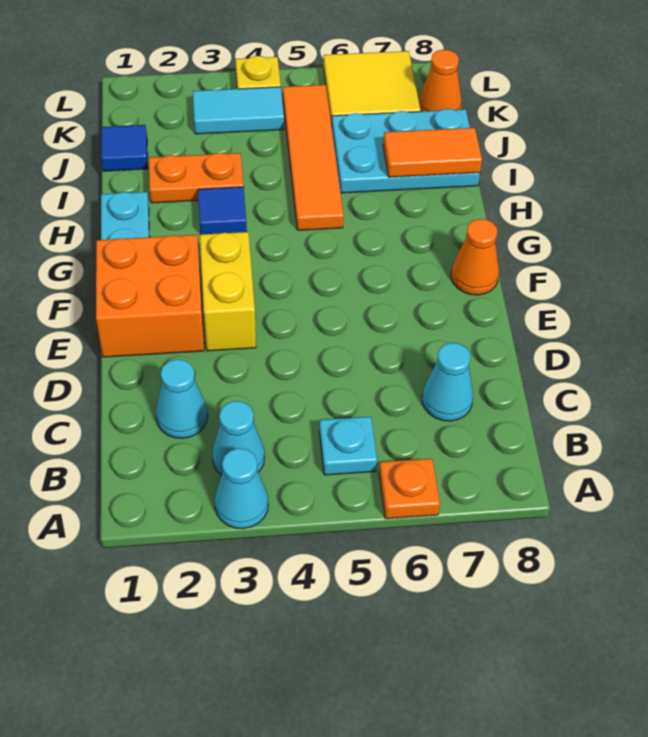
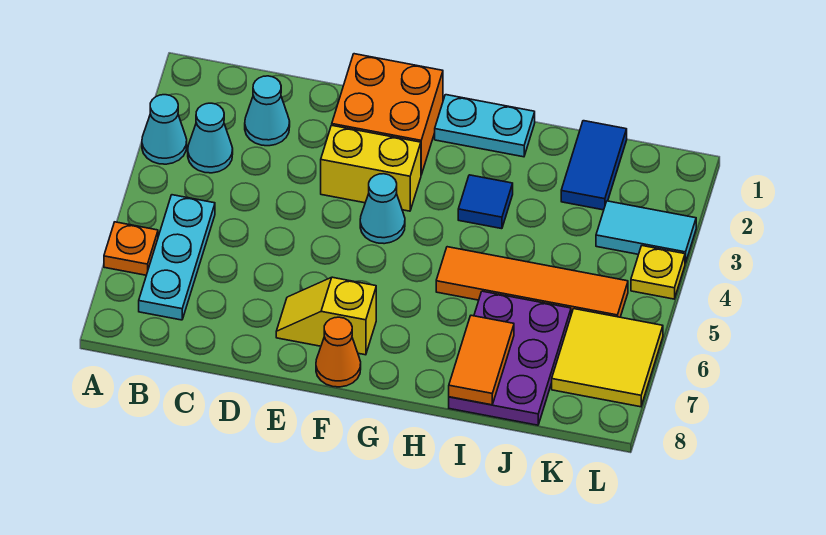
cyan plate B5 level 1 -> cyan plate B5:B7 level 1
cyan cone C7 level 1 -> cyan cone F4 level 1
none -> yellow slope E7:F7 level 1 top F
orange plate I2:I3 level 1 -> none
cyan plate I6:J8 level 1 -> purple plate I6:J8 level 1
blue tile J1 level 1 -> blue tile J1:J2 level 1
cyan tile K3:K4 level 1 -> cyan tile K3:L3 level 1
orange cone K8 level 1 -> none

